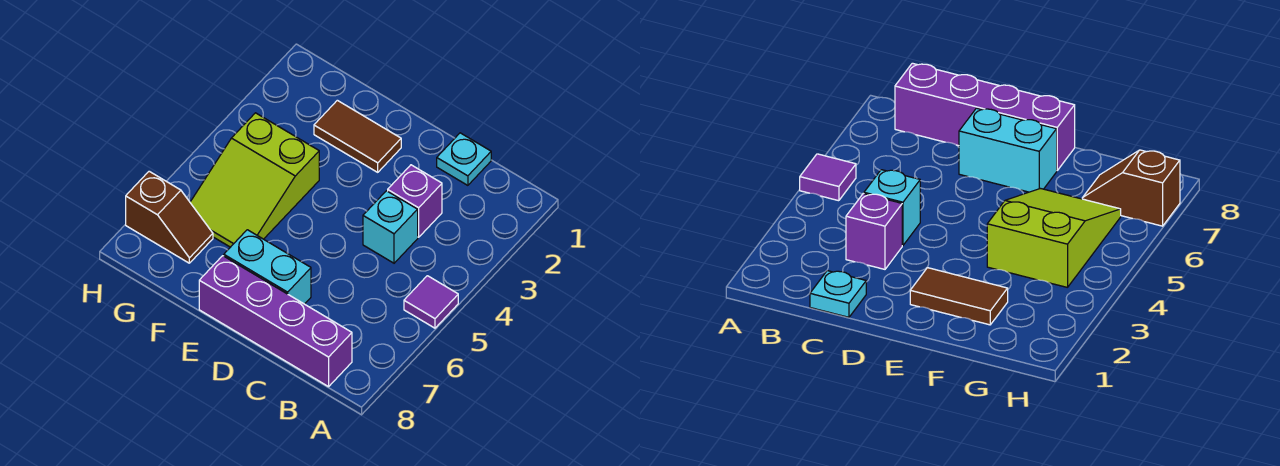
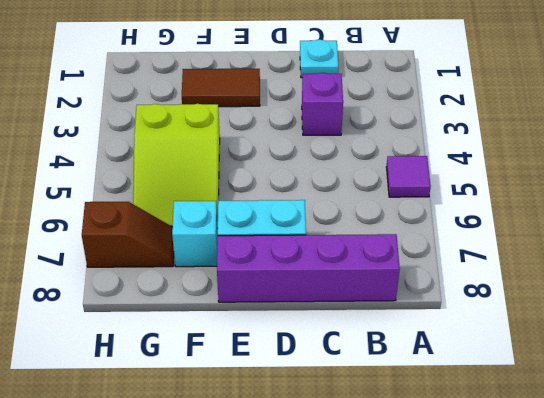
cyan brick C4 level 1 -> cyan brick F7 level 1

